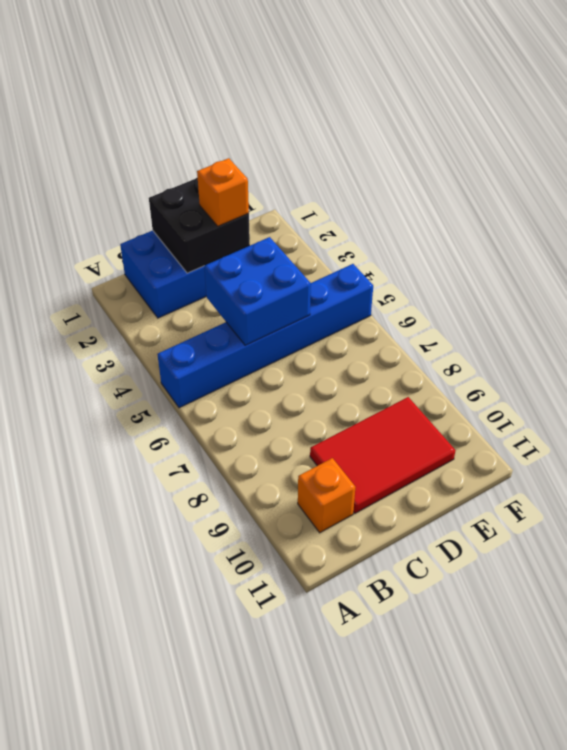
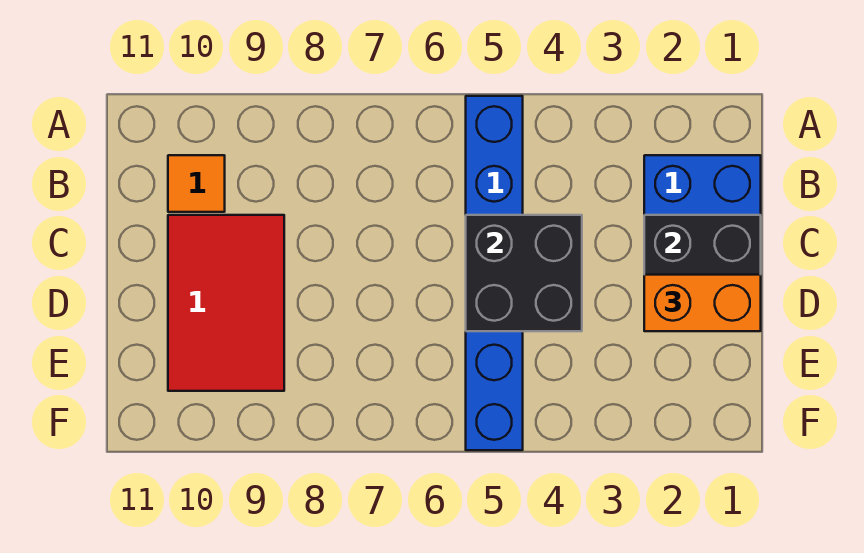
orange brick B10 level 1 -> orange tile B10 level 1
blue brick C4:D5 level 2 -> black brick C4:D5 level 2
orange brick D2 level 3 -> orange brick D1:D2 level 3

